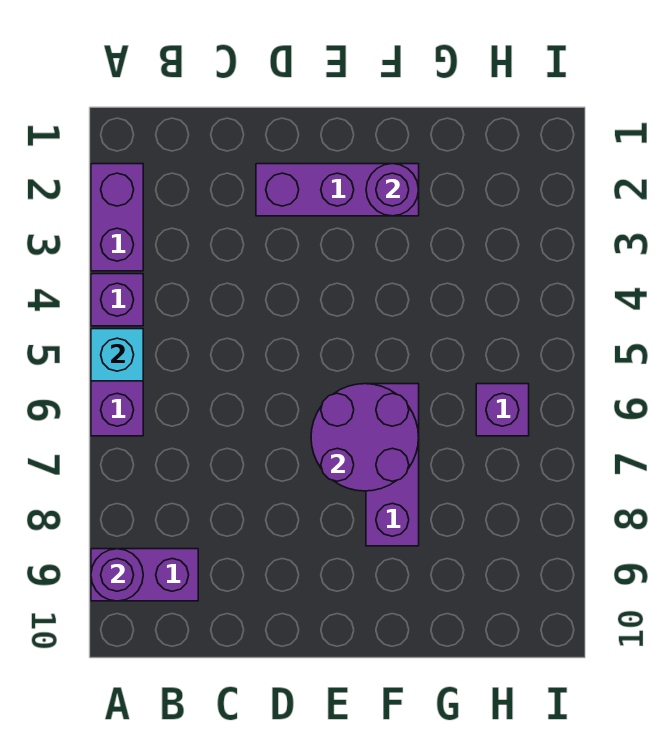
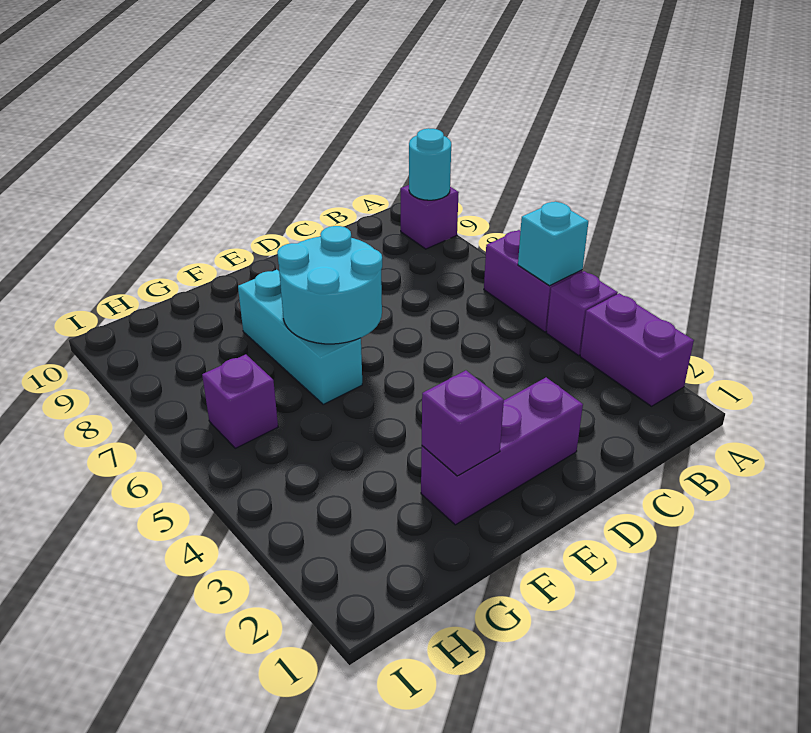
purple brick A9:B9 level 1 -> purple brick A9 level 1
purple round brick A9 level 2 -> cyan round brick A9 level 2
purple round brick E6:F7 level 2 -> cyan round brick E6:F7 level 2
purple round brick F2 level 2 -> purple brick F2 level 2
purple brick F6:F8 level 1 -> cyan brick F6:F8 level 1

